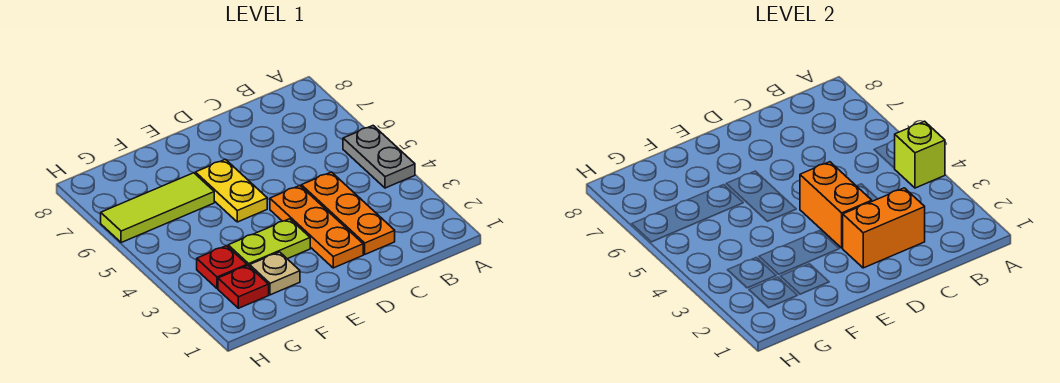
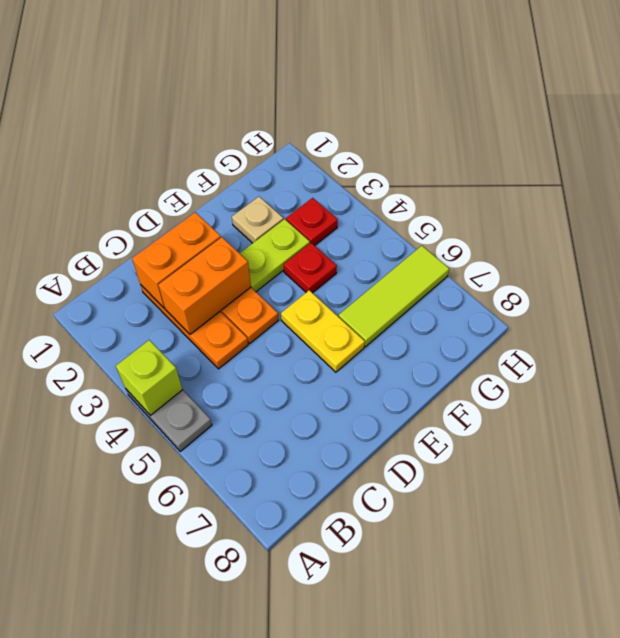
orange brick D3:D4 level 2 -> orange brick C3:D3 level 2
red plate G2 level 1 -> red plate F4 level 1

